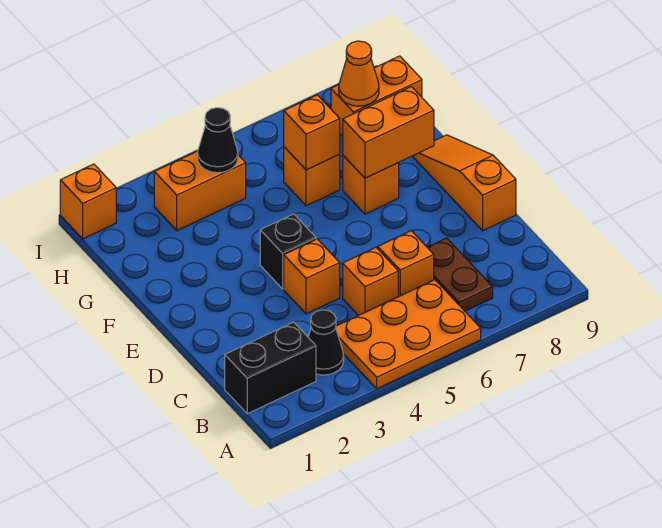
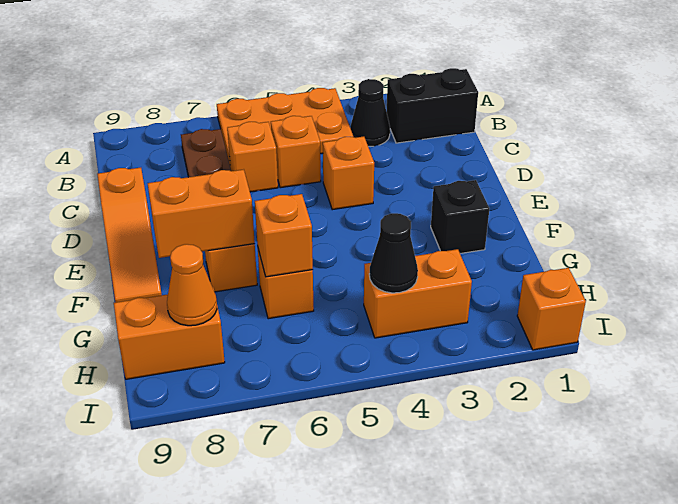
black brick E4 level 1 -> black brick F2 level 1

